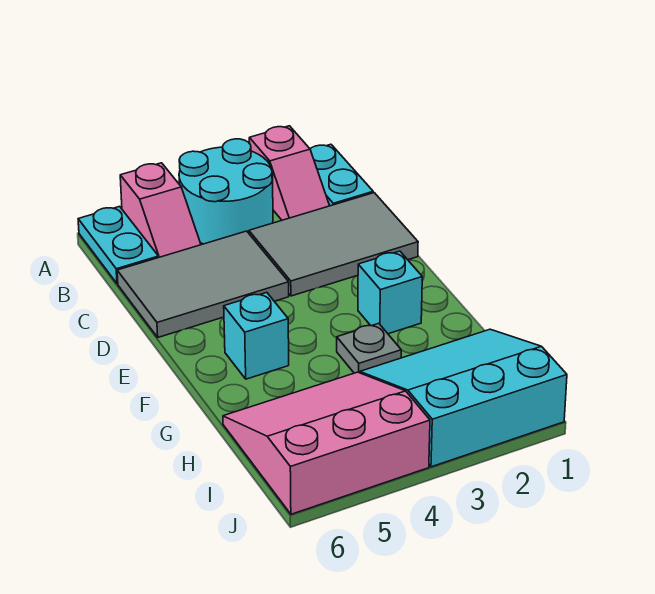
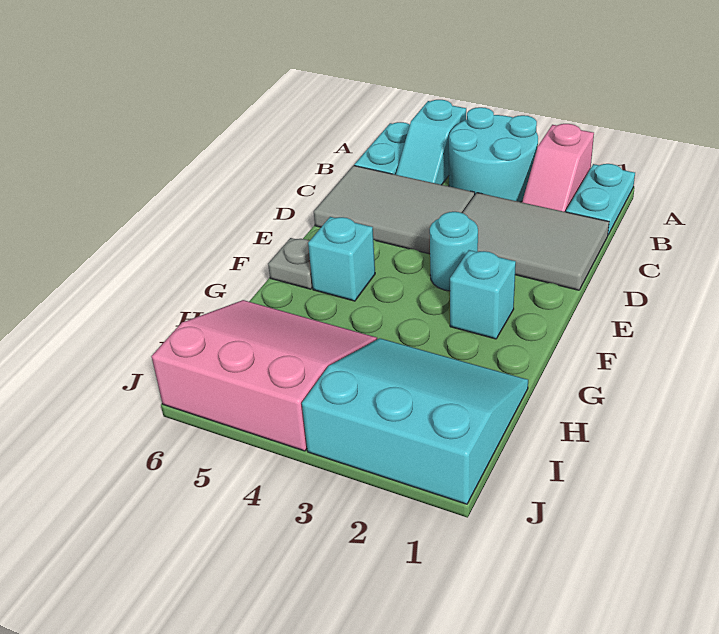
pink slope A5:B5 level 1 top A -> cyan slope A5:B5 level 1 top A
none -> cyan round brick E3 level 1
grey plate G3 level 1 -> grey plate F6 level 1

